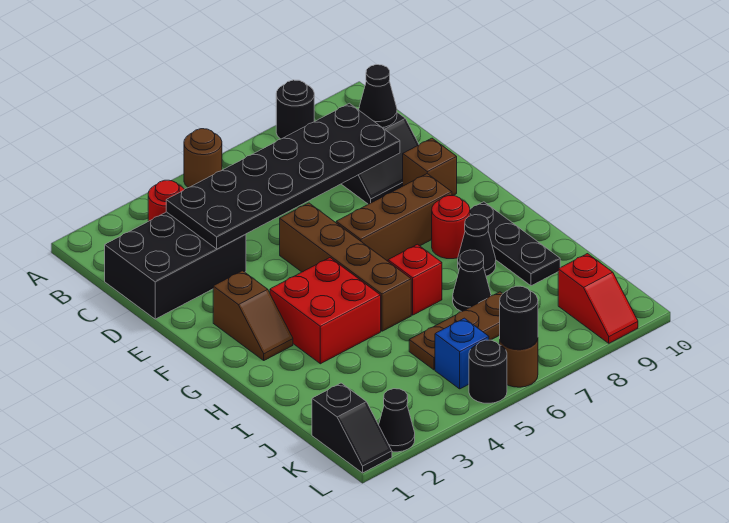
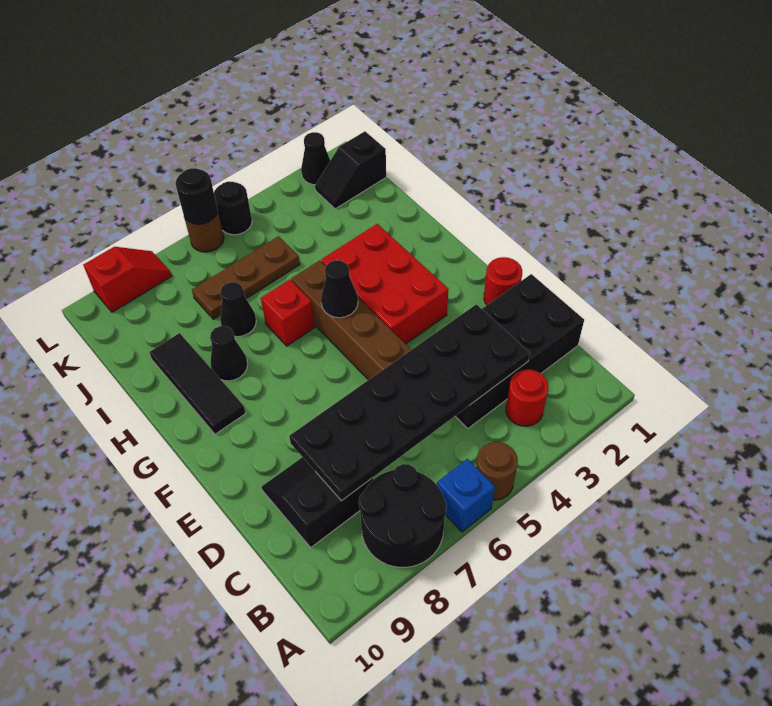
black round brick A8 level 1 -> black round brick A7:B8 level 1
black brick C1:D3 level 1 -> black brick C1:D4 level 1
black cone C9 level 2 -> black cone G5 level 2
brown brick E9 level 1 -> none
brown slope F2:G2 level 1 top F -> none
brown brick F6:F8 level 1 -> none
red brick G3:H4 level 1 -> red brick F3:H4 level 1
red round brick G8 level 1 -> red round brick E1 level 1
black plate G9:I9 level 1 -> black tile G9:I9 level 1
black slope K1:L1 level 1 top K -> black slope K1:K2 level 1 top 1
blue brick K5 level 1 -> blue brick A6 level 1
red slope K9:L9 level 1 top K -> red slope L8:L9 level 1 top 9

